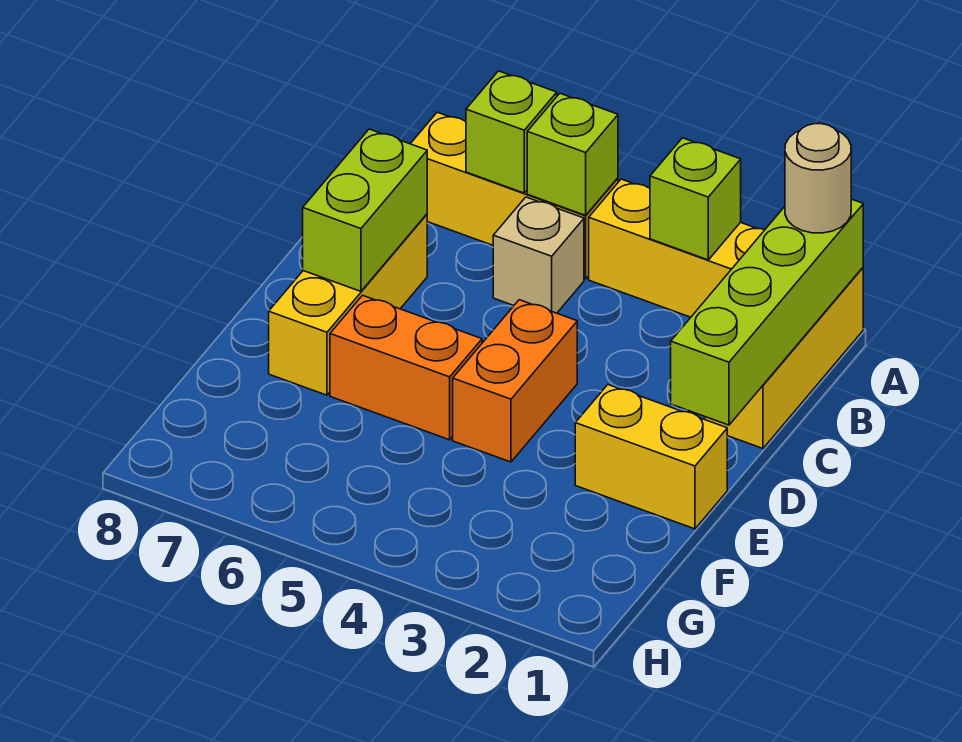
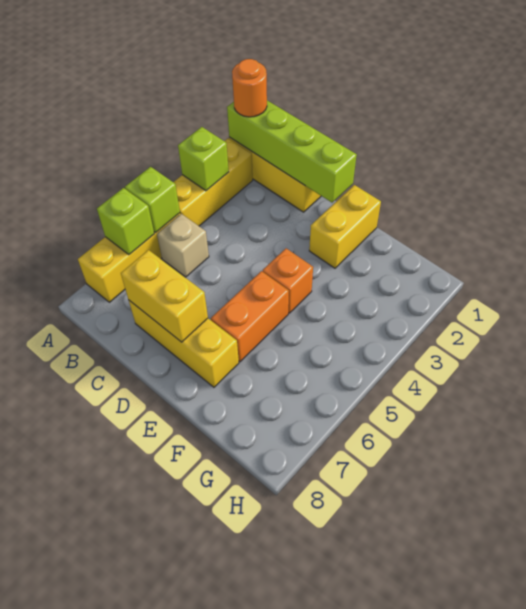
tan round brick A1 level 3 -> orange round brick A1 level 3
lime brick C7:D7 level 2 -> yellow brick C7:D7 level 2
orange brick D4:E4 level 1 -> orange brick E4 level 1

